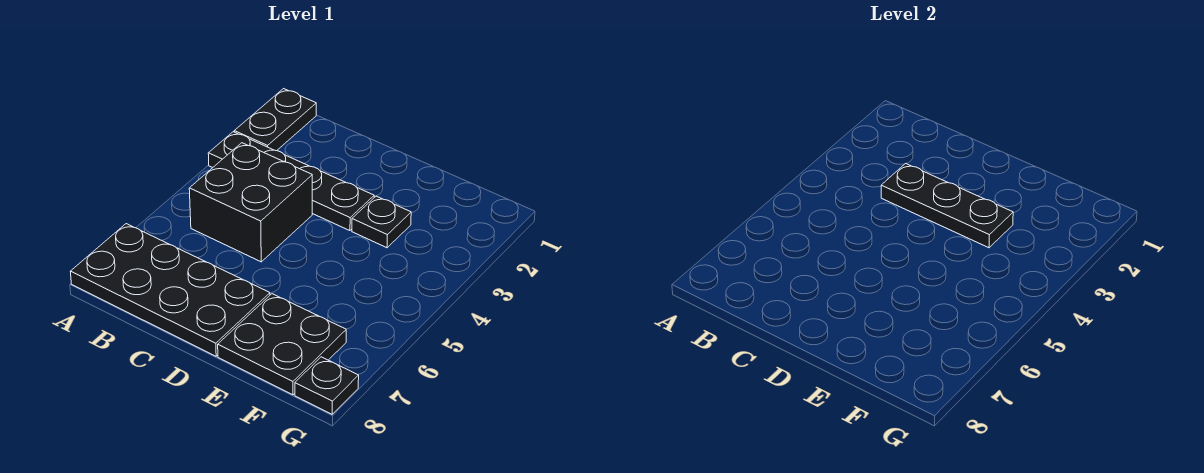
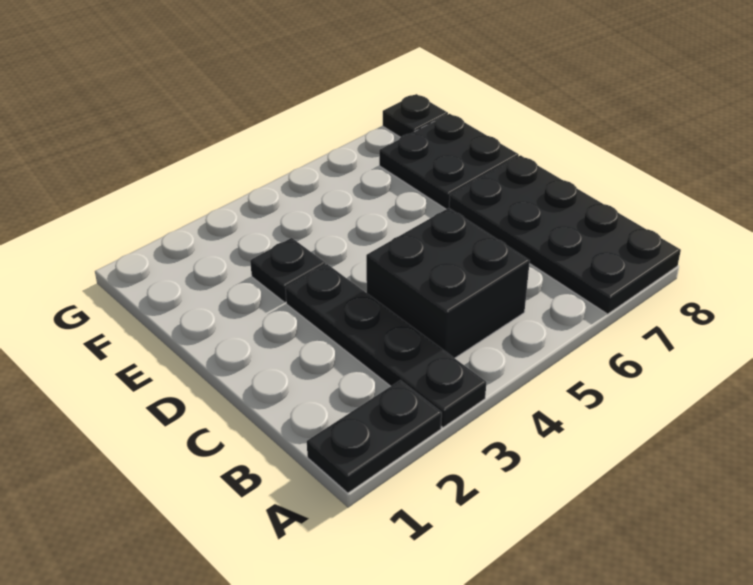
black plate C3:E3 level 2 -> none

